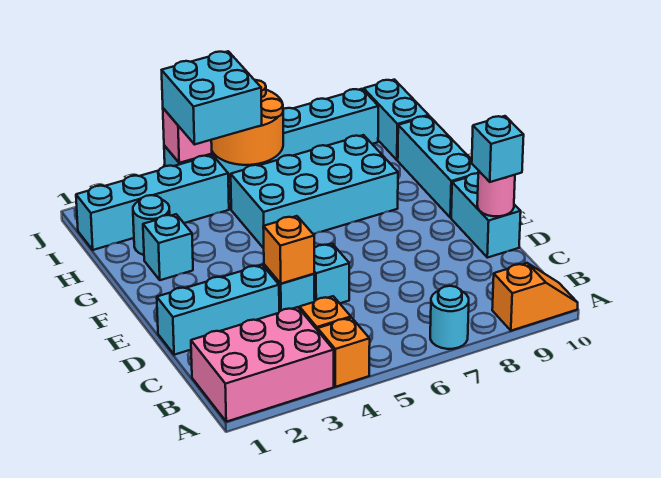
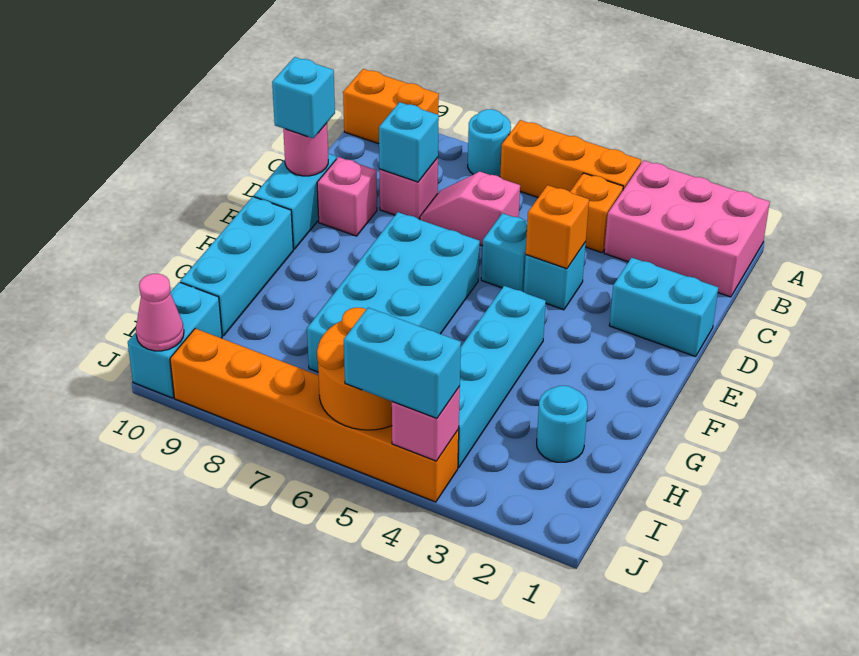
orange brick A4 level 1 -> orange brick A4:A6 level 1
orange slope A9:A10 level 1 top 9 -> orange brick A9:A10 level 1
none -> pink slope C6:C7 level 1 top 6
none -> pink brick C8 level 1
cyan brick D1:D3 level 1 -> cyan brick D1:D2 level 1
none -> pink brick D9 level 1
cyan brick G2 level 1 -> cyan brick C8 level 2
cyan brick G5:H8 level 1 -> cyan brick E6:H7 level 1
cyan brick I1:I4 level 1 -> cyan brick F4:I4 level 1
cyan brick I4:J5 level 3 -> cyan brick J4:J5 level 3
cyan brick J4:J9 level 1 -> orange brick J4:J9 level 1
none -> pink cone J10 level 2

